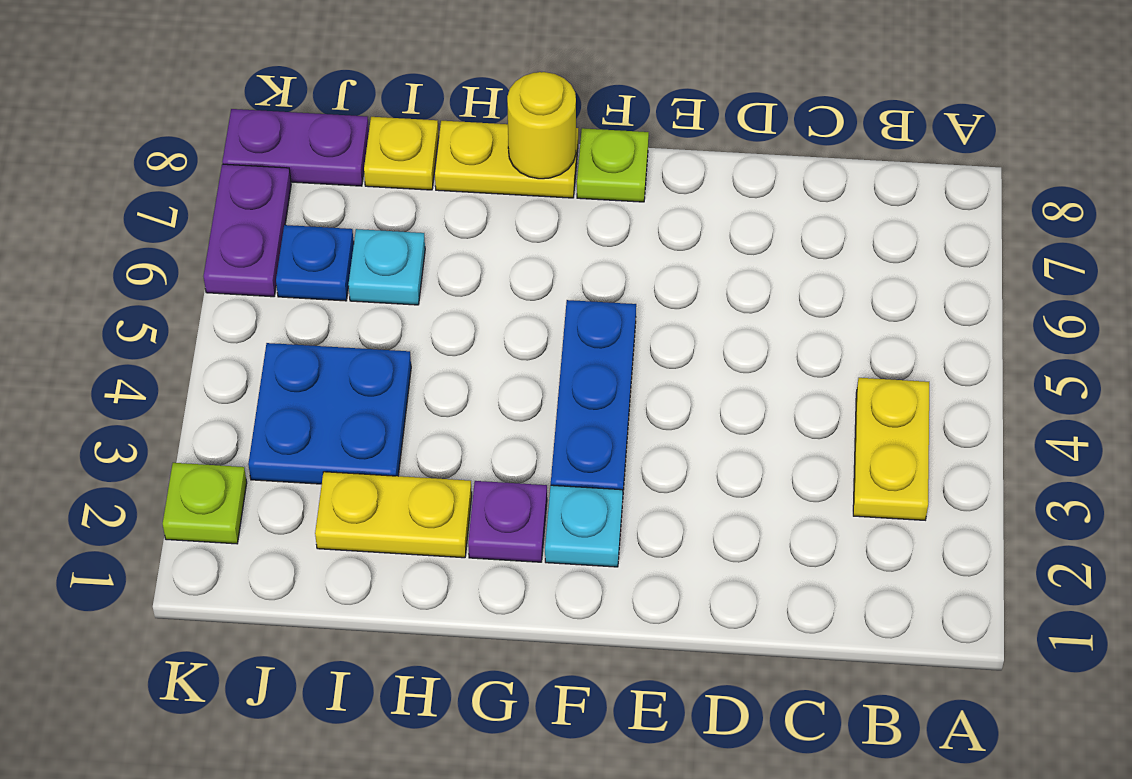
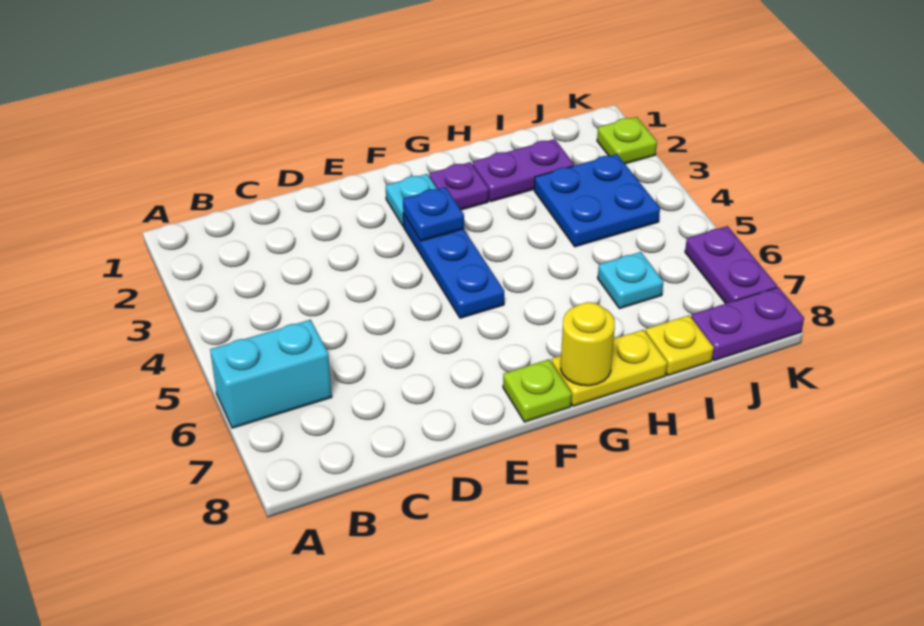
none -> cyan brick A6:B6 level 1
yellow plate B3:B4 level 1 -> none
yellow plate H2:I2 level 1 -> purple plate H2:I2 level 1
blue plate J6 level 1 -> blue plate F3 level 2

